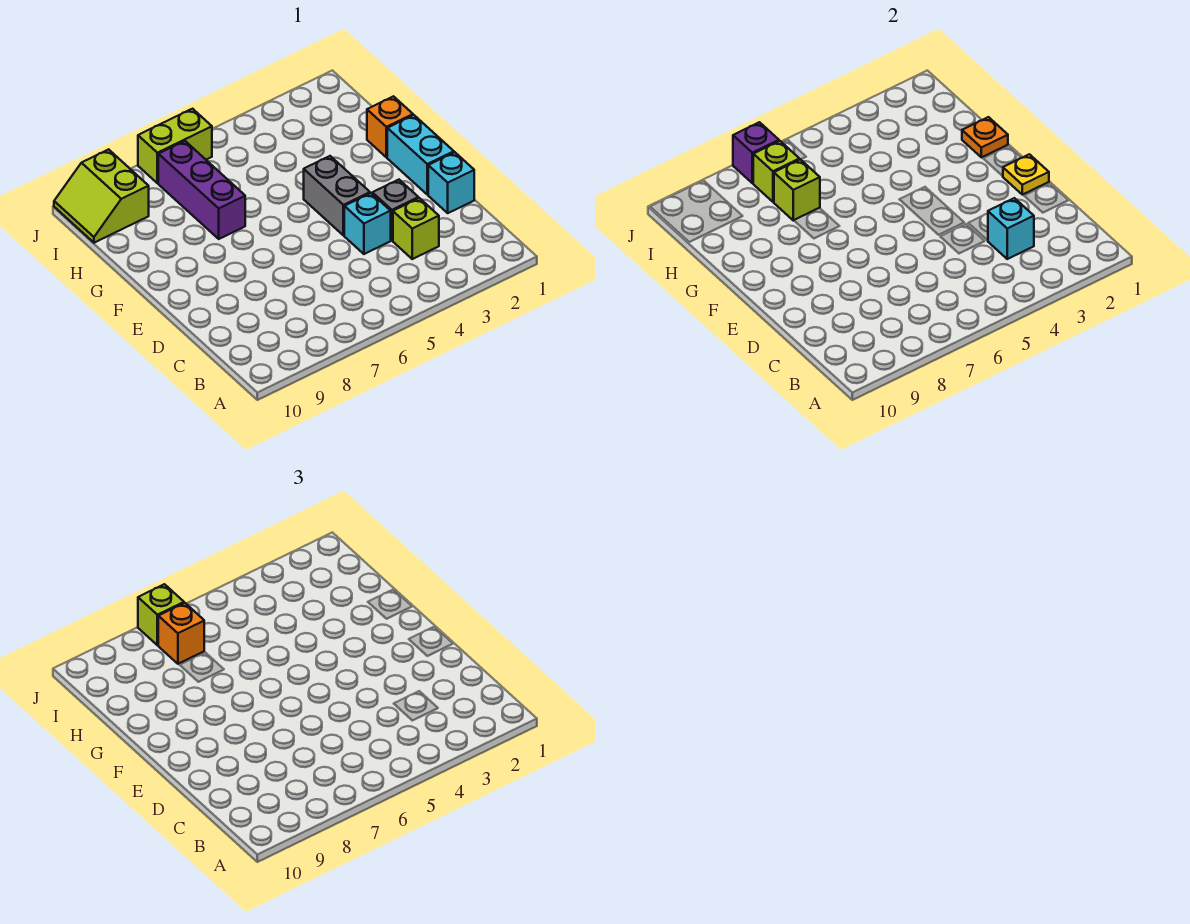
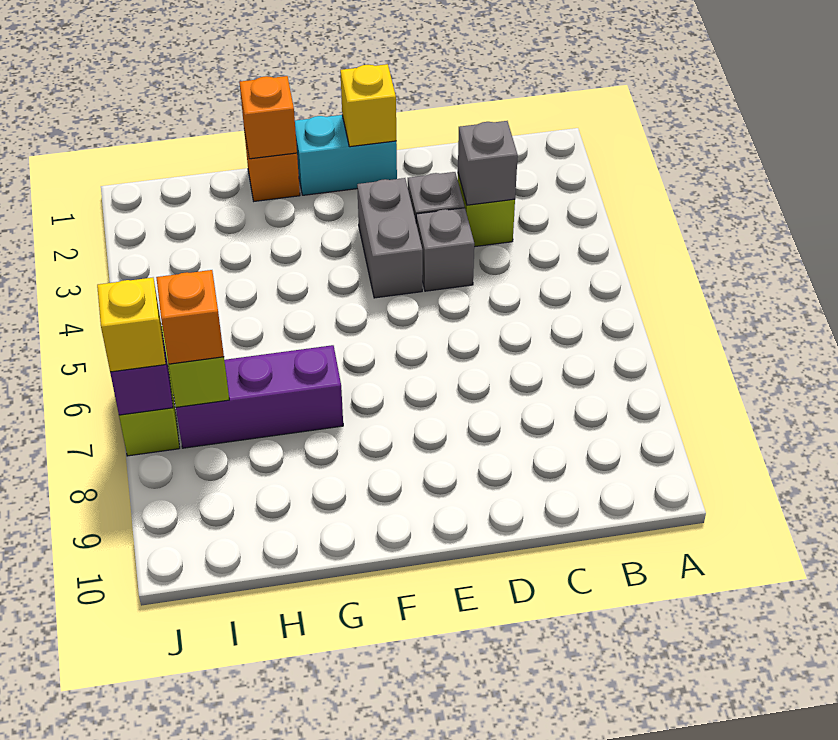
cyan brick C3 level 2 -> grey brick C3 level 2
cyan brick D1 level 1 -> none
cyan brick D4 level 1 -> grey brick D4 level 1
yellow plate E1 level 2 -> yellow brick E1 level 2
grey brick E4:F4 level 1 -> grey brick E3:E4 level 1
orange plate G1 level 2 -> orange brick G1 level 2
lime brick H7 level 2 -> none
lime slope I9:J10 level 1 top 9 -> none
lime brick J7 level 3 -> yellow brick J7 level 3

